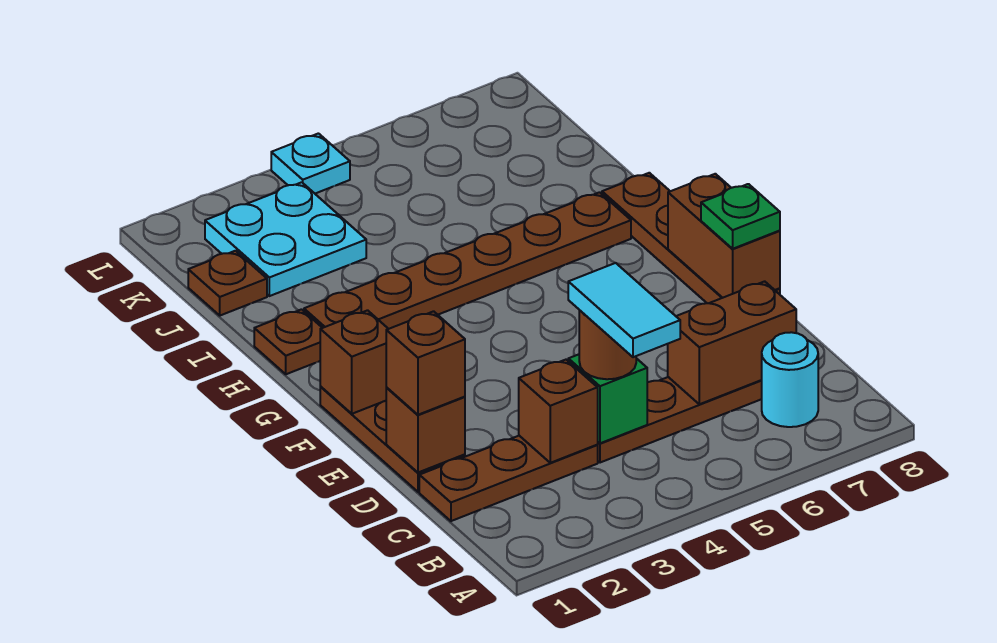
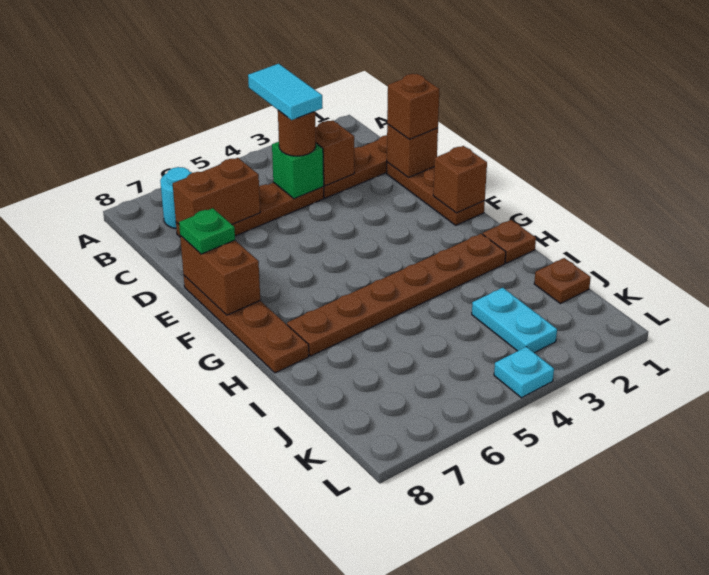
cyan plate J2:K3 level 1 -> cyan plate J3:K3 level 1

